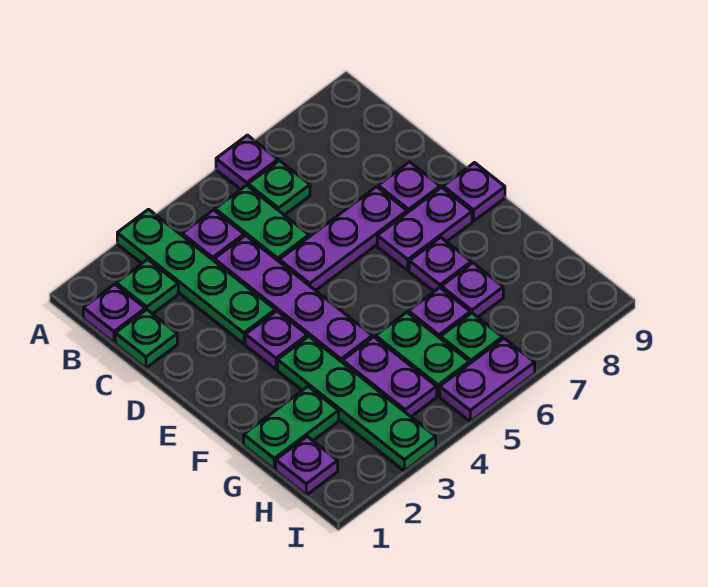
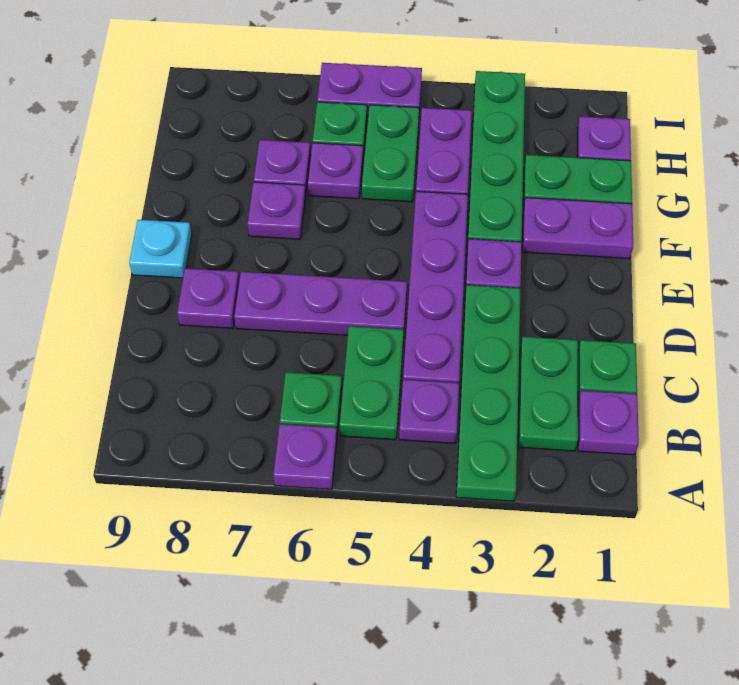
green plate B2 level 1 -> green plate B2:C2 level 1
purple plate E7:E8 level 1 -> purple plate F1:F2 level 1
purple plate E9 level 1 -> cyan plate E9 level 1

